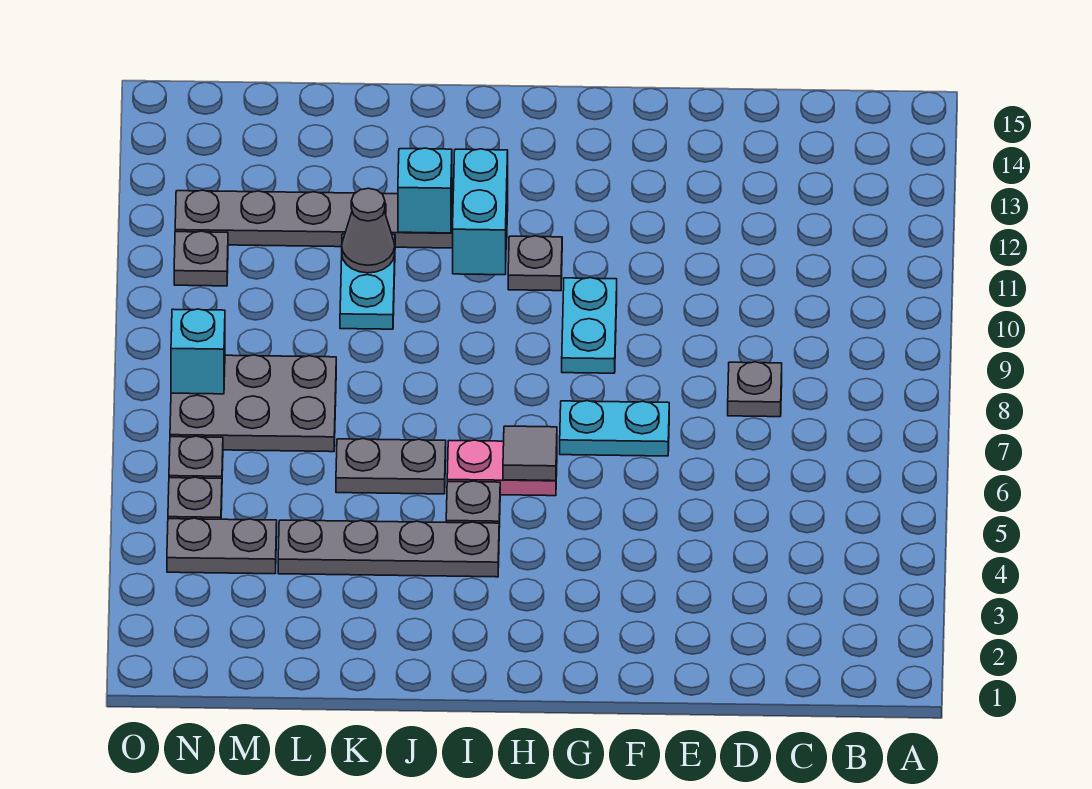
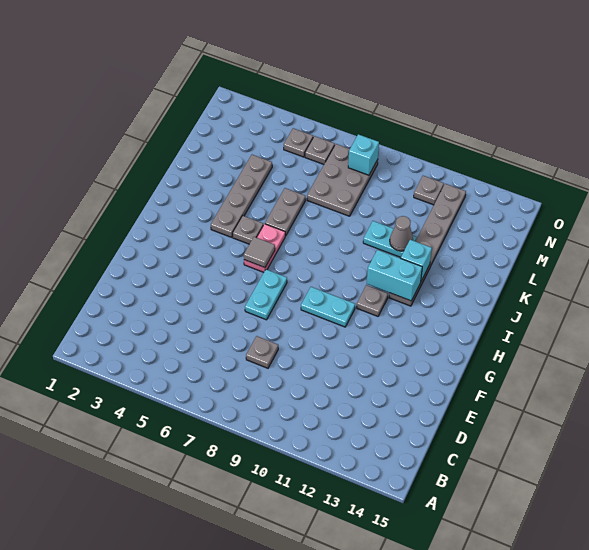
grey plate M4:N4 level 1 -> none

